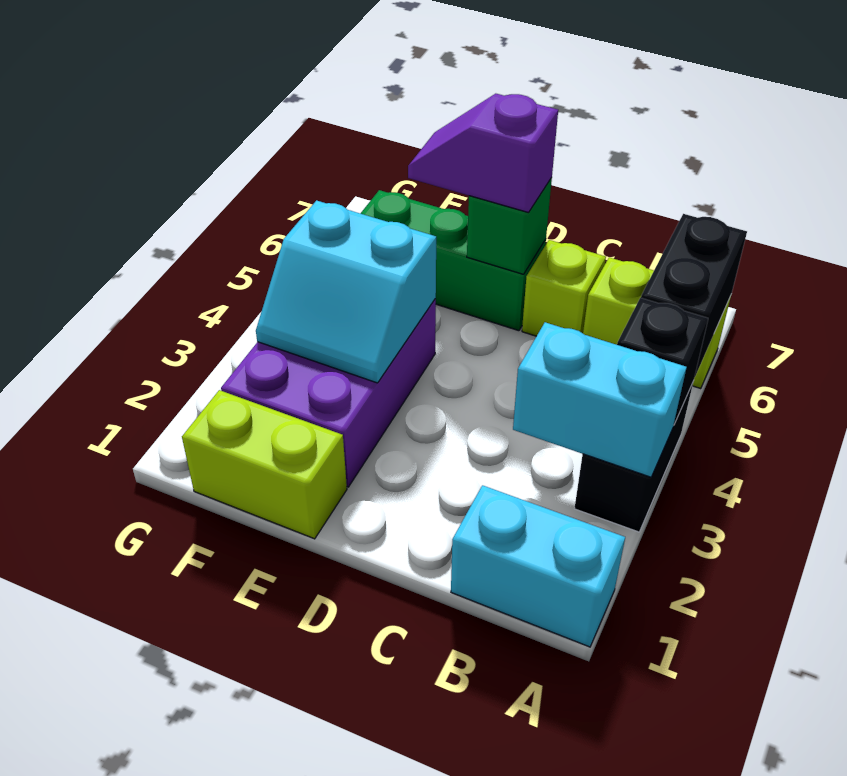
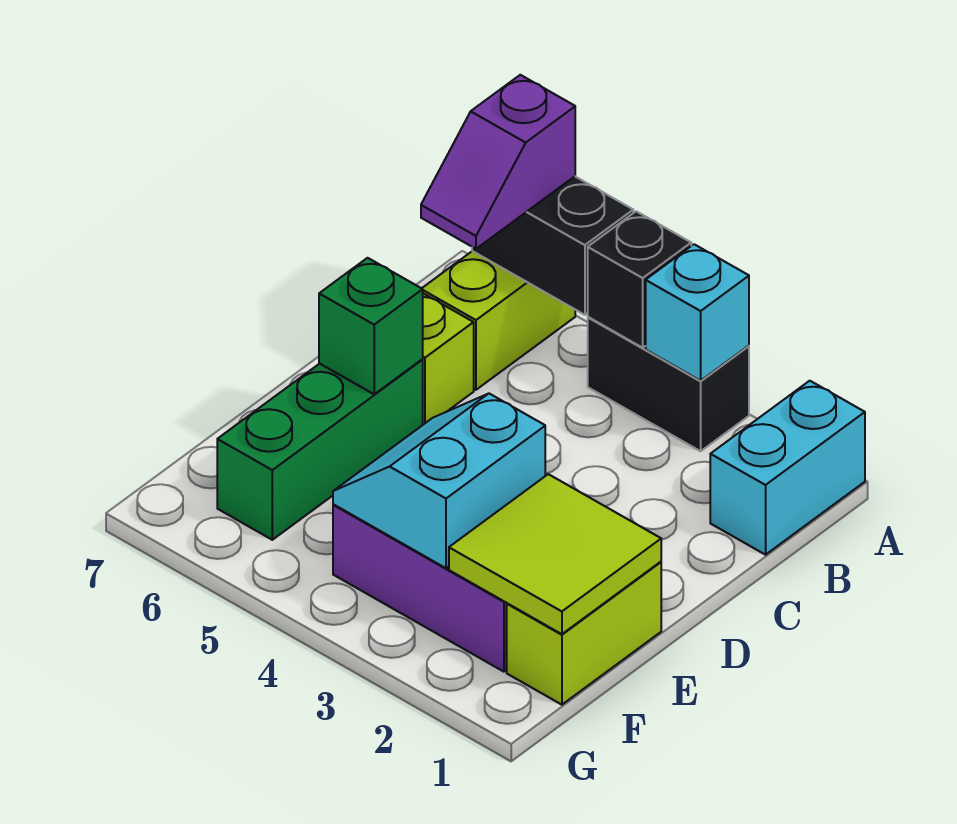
cyan brick A3:B3 level 2 -> cyan brick A3 level 2
purple slope D6:E6 level 3 top D -> purple slope A6:B6 level 3 top A
none -> lime tile E1:F2 level 2
cyan slope E3:F4 level 2 top 4 -> cyan slope E3:F4 level 2 top 3

